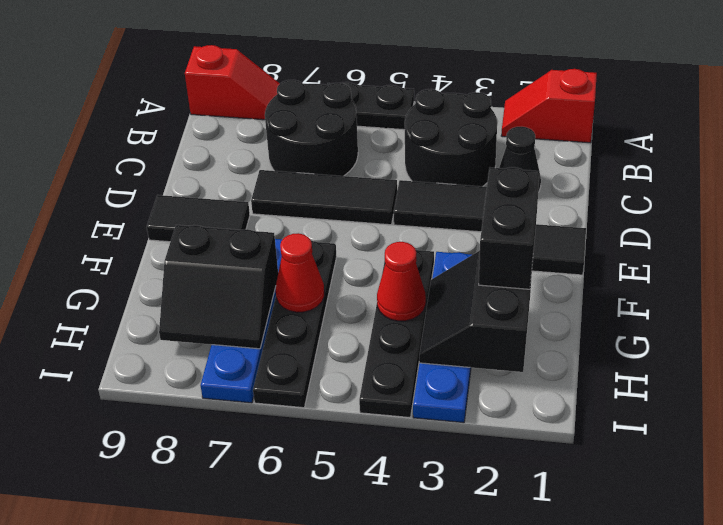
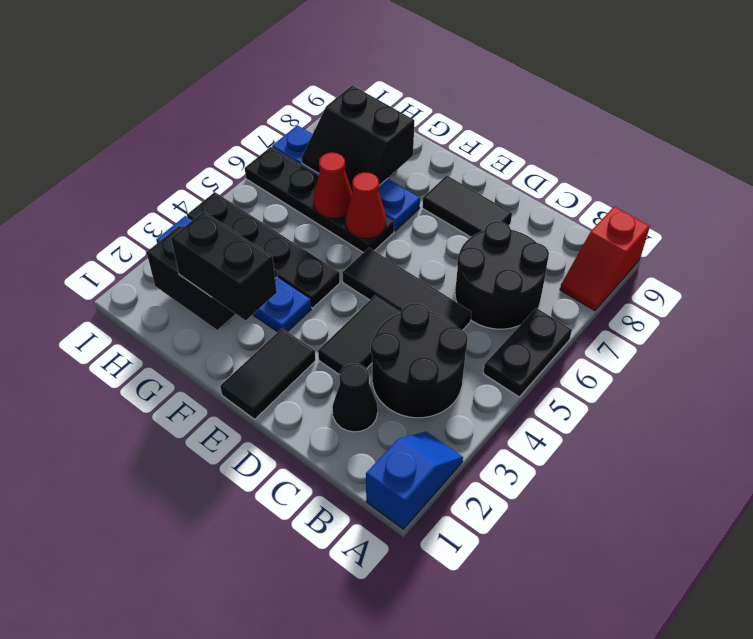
red slope A1:A2 level 1 top 1 -> blue slope A1:A2 level 1 top 1
black tile D5:D7 level 1 -> black tile C5:E5 level 1
black tile E8:E9 level 1 -> black tile D8:E8 level 1
red cone G4 level 2 -> red cone F6 level 2
black slope G7:H8 level 2 top G -> black slope G7:H8 level 2 top 8

